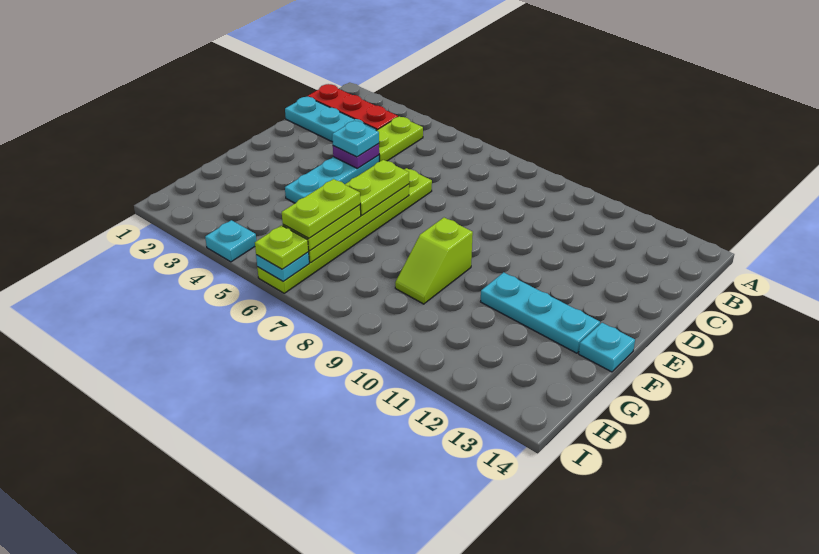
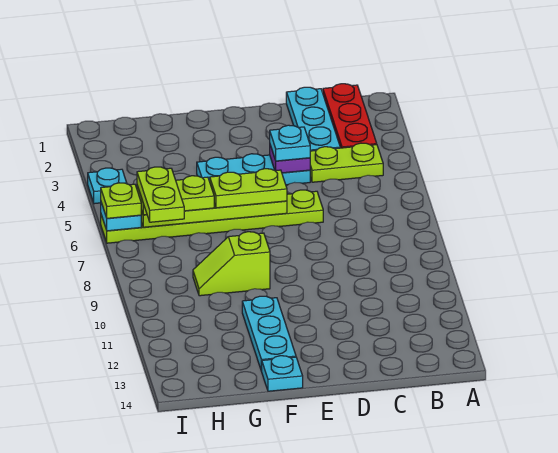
lime plate G6:H6 level 4 -> lime plate H6:H7 level 4

